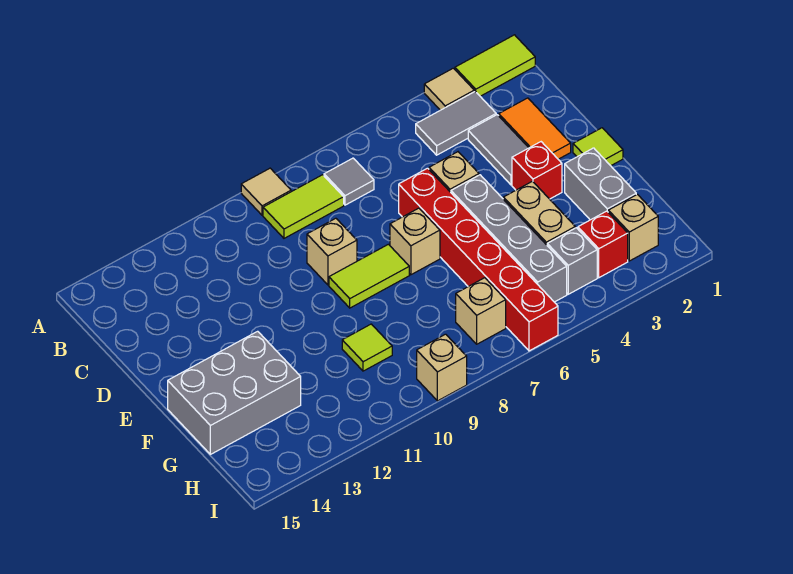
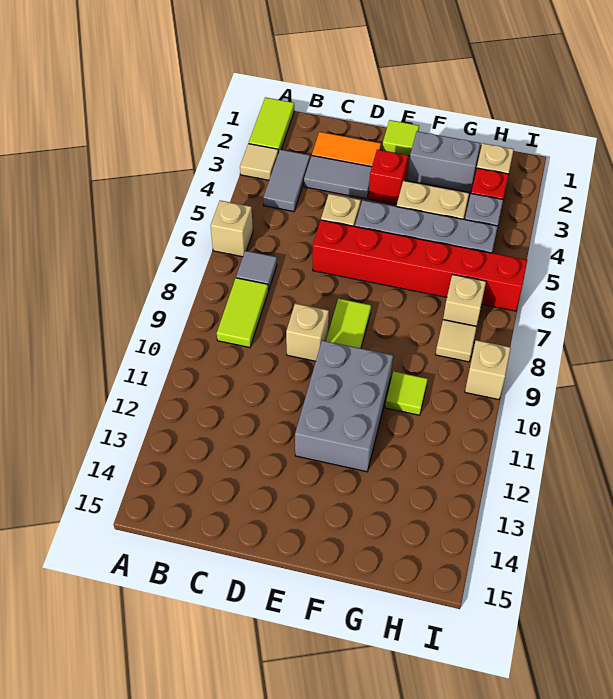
tan tile A9 level 1 -> tan tile H8 level 1
tan brick E7 level 1 -> tan brick A6 level 1
grey brick F13:G15 level 1 -> grey brick E10:F12 level 1

